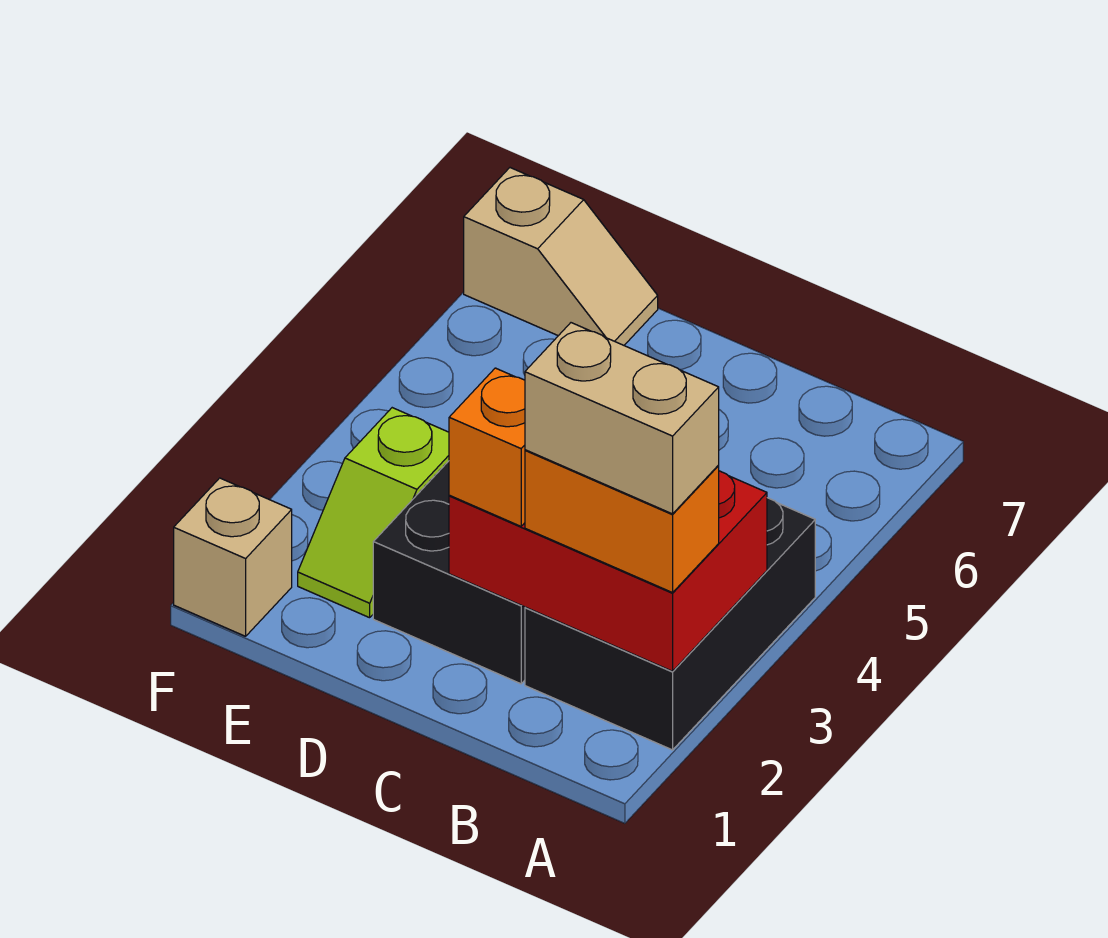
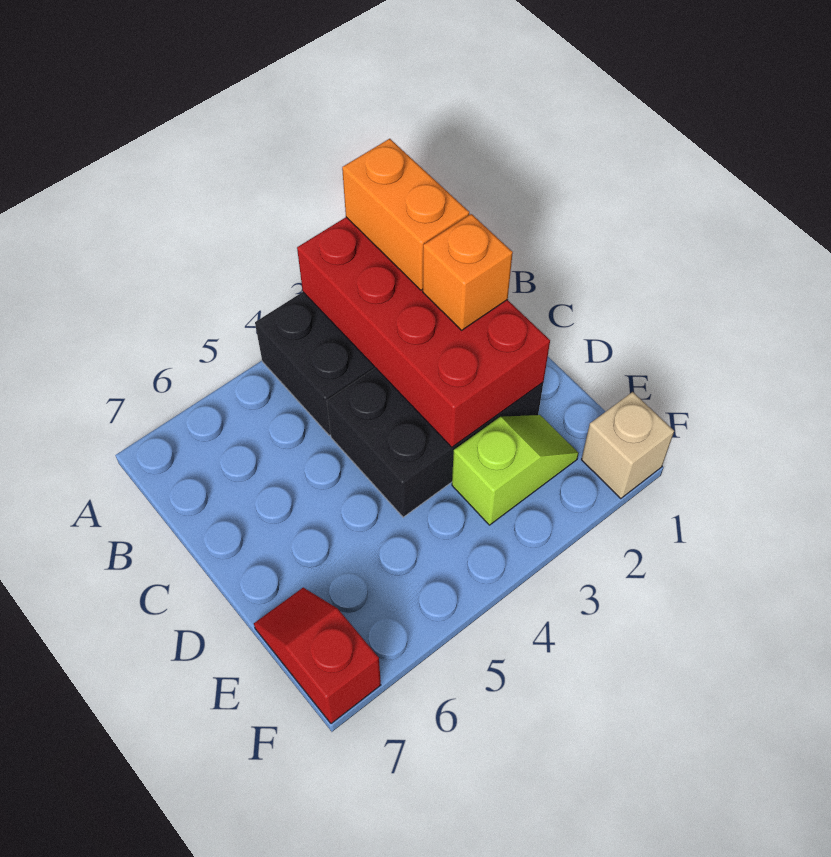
red brick A2:C3 level 2 -> red brick A2:D3 level 2
tan brick A2:B2 level 4 -> none
tan slope E7:F7 level 1 top F -> red slope E7:F7 level 1 top F

